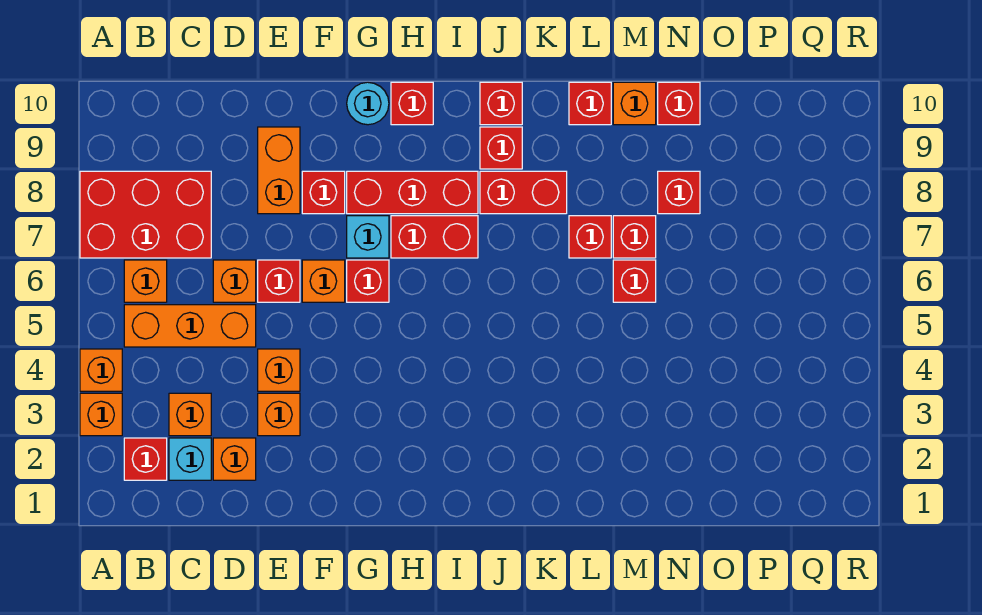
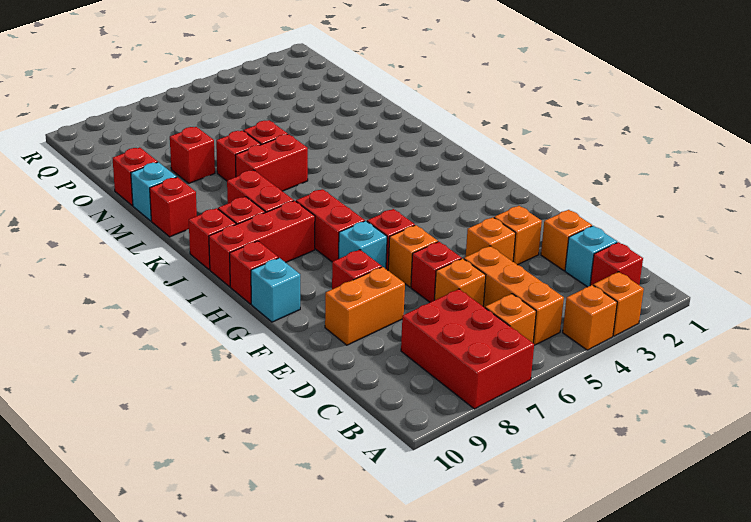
orange brick C3 level 1 -> none
red brick G8:I8 level 1 -> red brick I8:I10 level 1
cyan round brick G10 level 1 -> cyan brick G10 level 1
red brick L7 level 1 -> red brick L6:L7 level 1
orange brick M10 level 1 -> cyan brick M10 level 1

